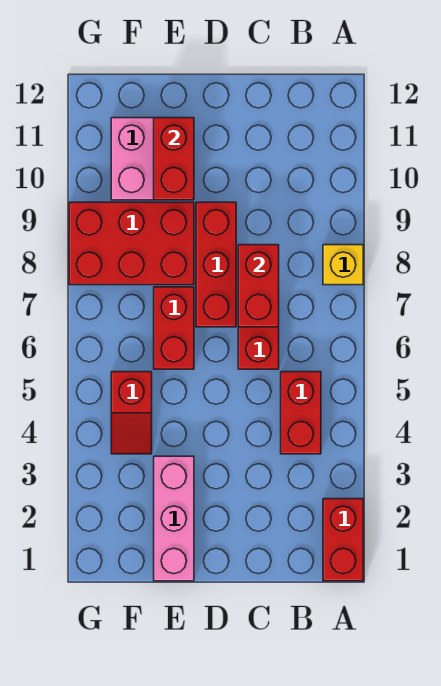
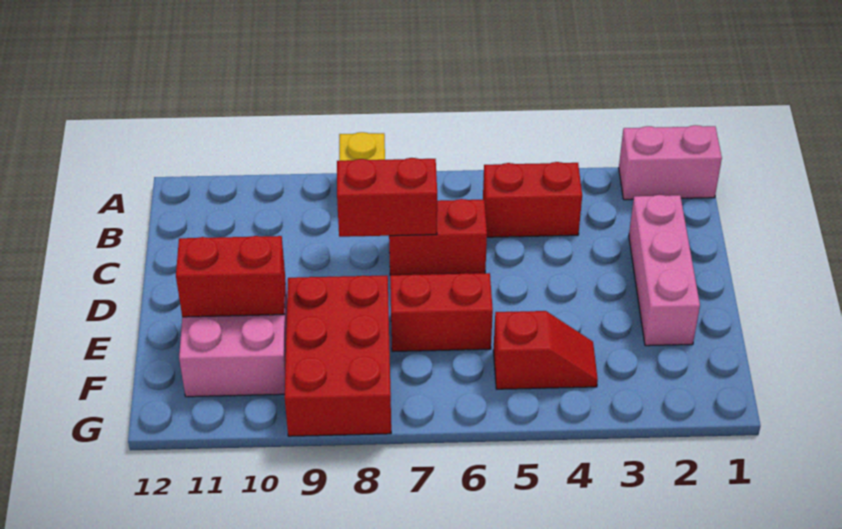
red brick A1:A2 level 1 -> pink brick A1:A2 level 1
red brick D7:D9 level 1 -> none
pink brick E1:E3 level 1 -> pink brick C2:E2 level 1

